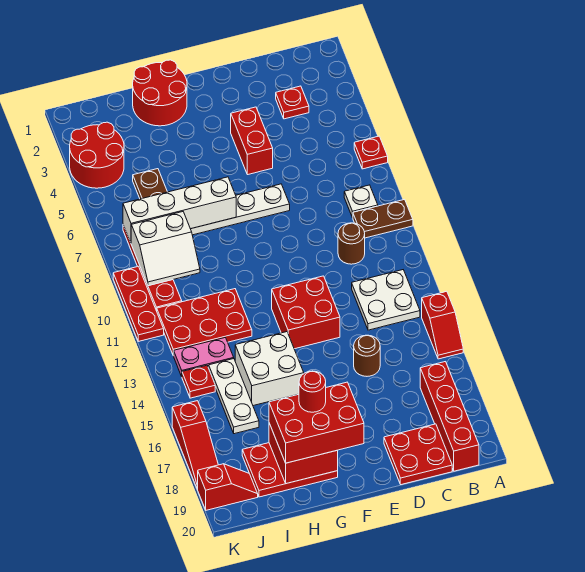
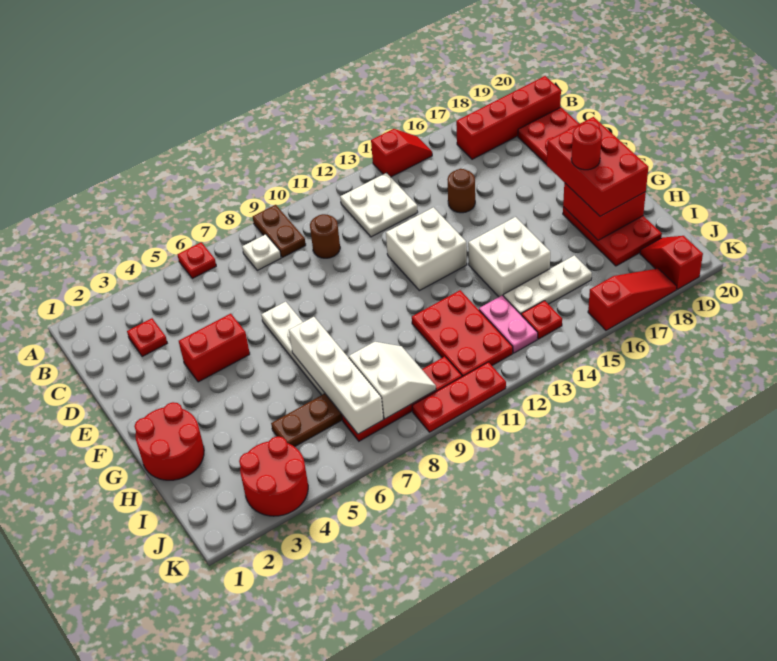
red brick E12:F13 level 1 -> white brick E12:F13 level 1

